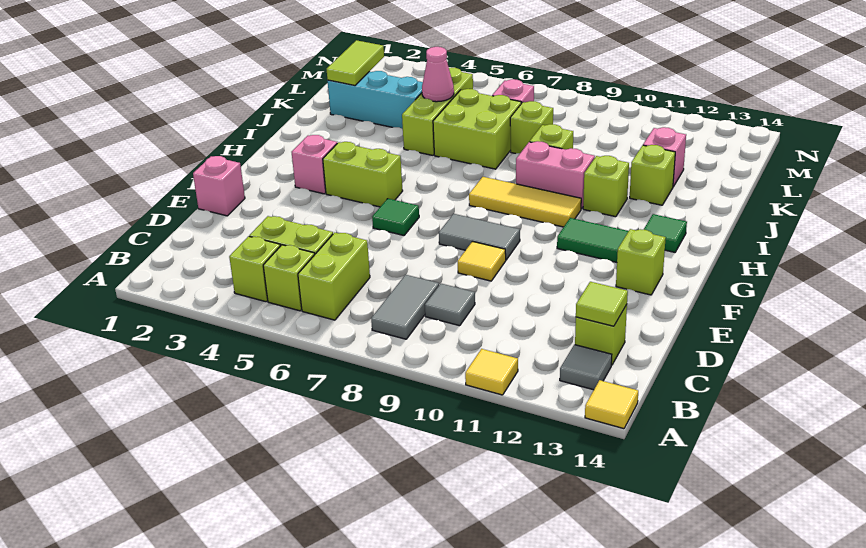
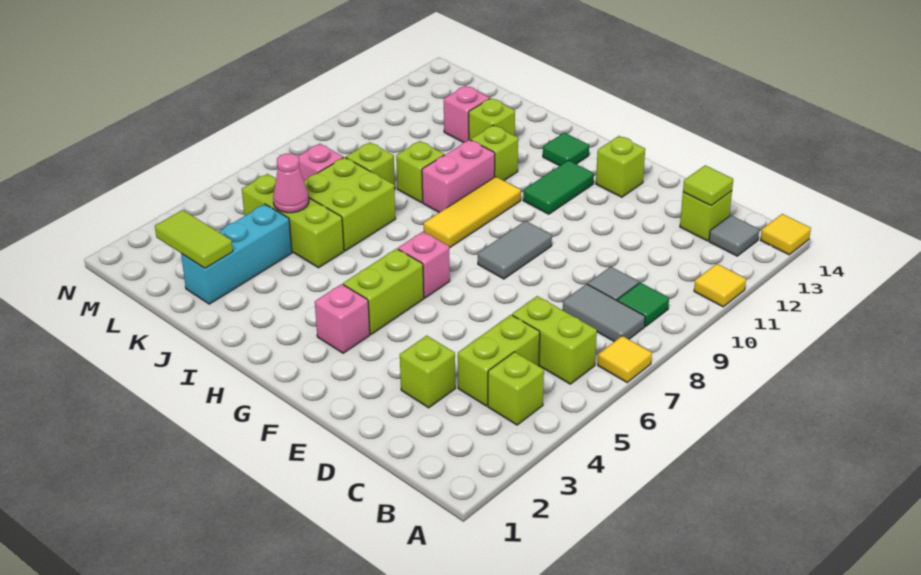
lime brick B5 level 1 -> lime brick D3 level 1
pink brick E1 level 1 -> pink brick G6 level 1
yellow tile E9 level 1 -> yellow tile A7 level 1
green tile F6 level 1 -> green tile B9 level 1

